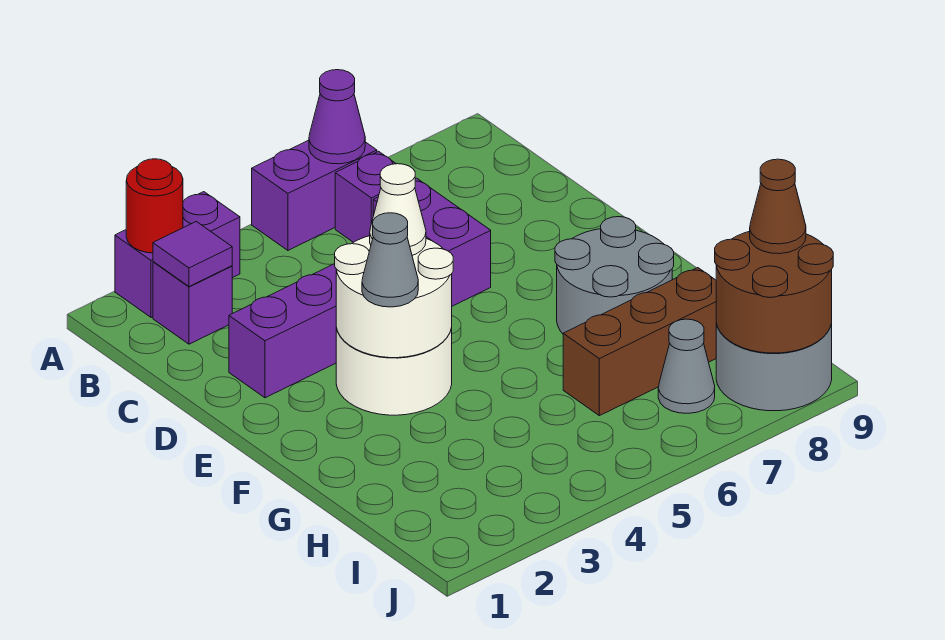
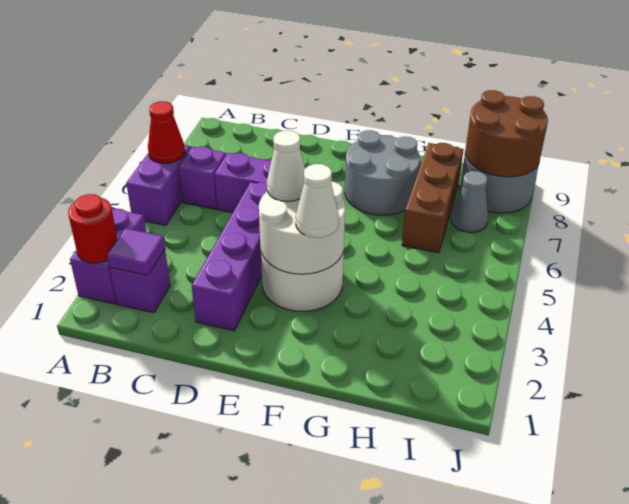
purple cone A6 level 2 -> red cone A6 level 2
grey cone F3 level 3 -> white cone F3 level 3
brown cone I9 level 3 -> none

